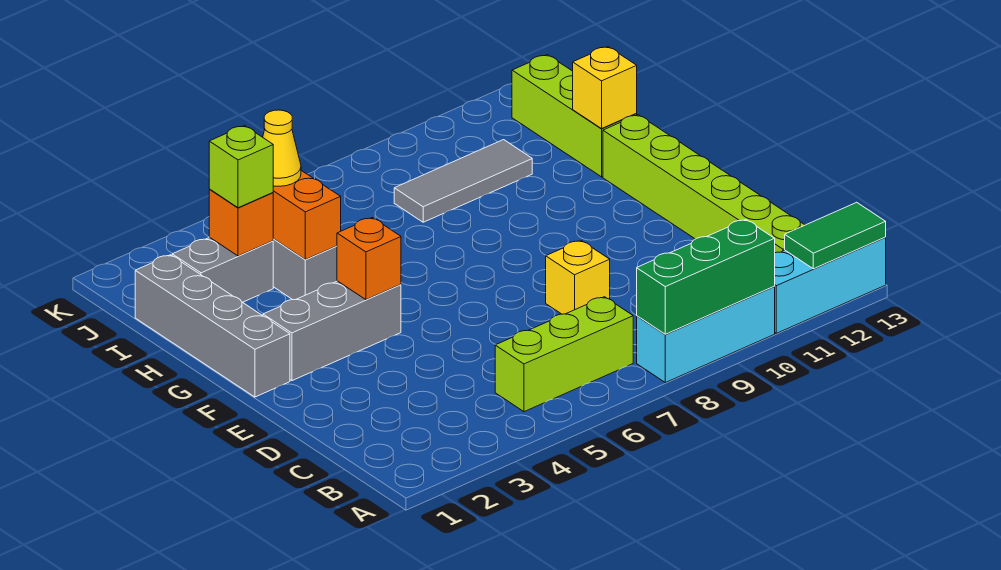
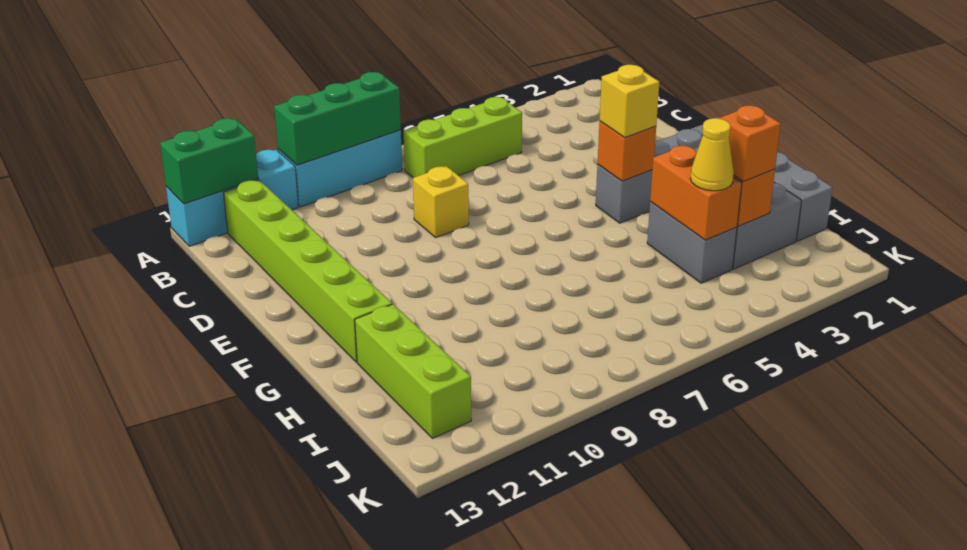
green tile A12:A13 level 2 -> green brick A12:A13 level 2
yellow brick H12 level 2 -> yellow brick F4 level 3
lime brick I3 level 3 -> orange brick I3 level 3
grey tile I8:I10 level 1 -> none

